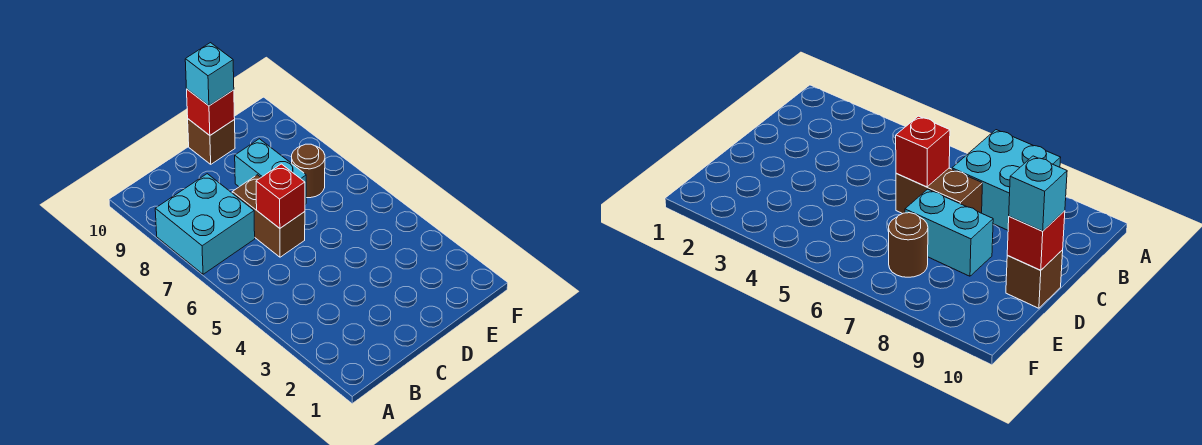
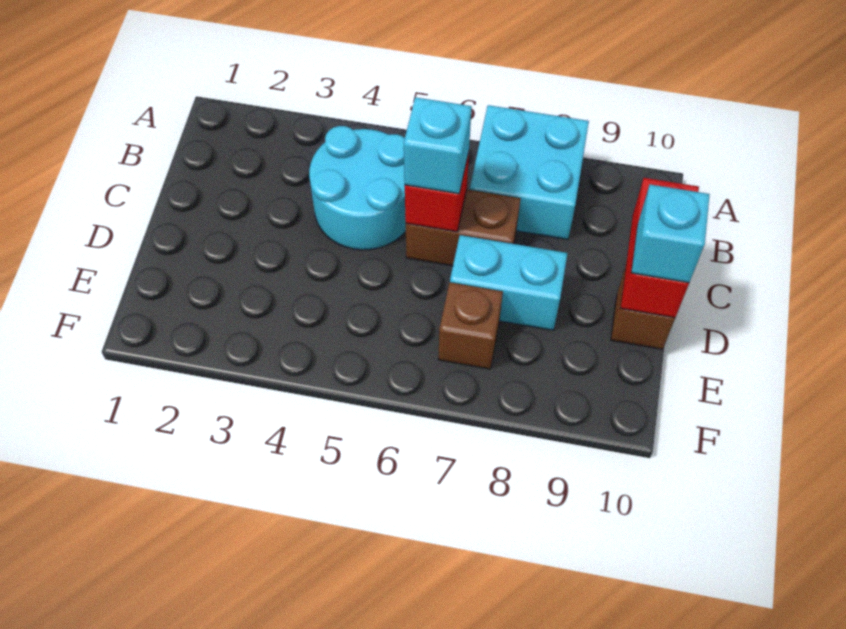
none -> cyan round brick B4:C5 level 1
none -> cyan brick C6 level 3
red brick D10 level 2 -> red brick C10:D10 level 2
brown round brick E7 level 1 -> brown brick E7 level 1

